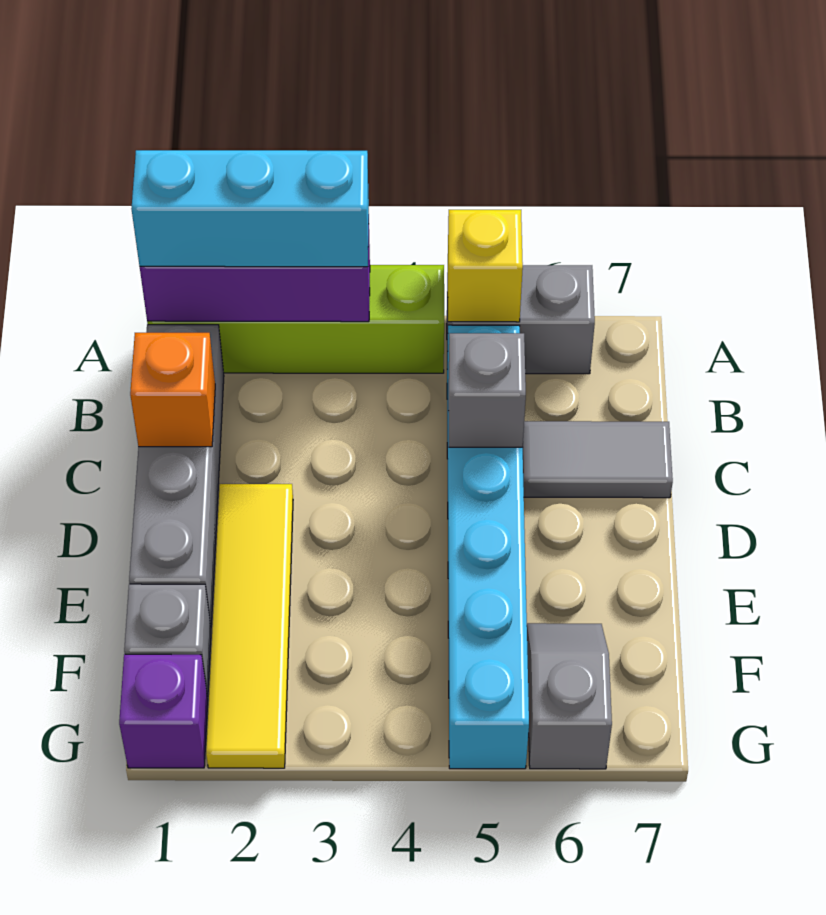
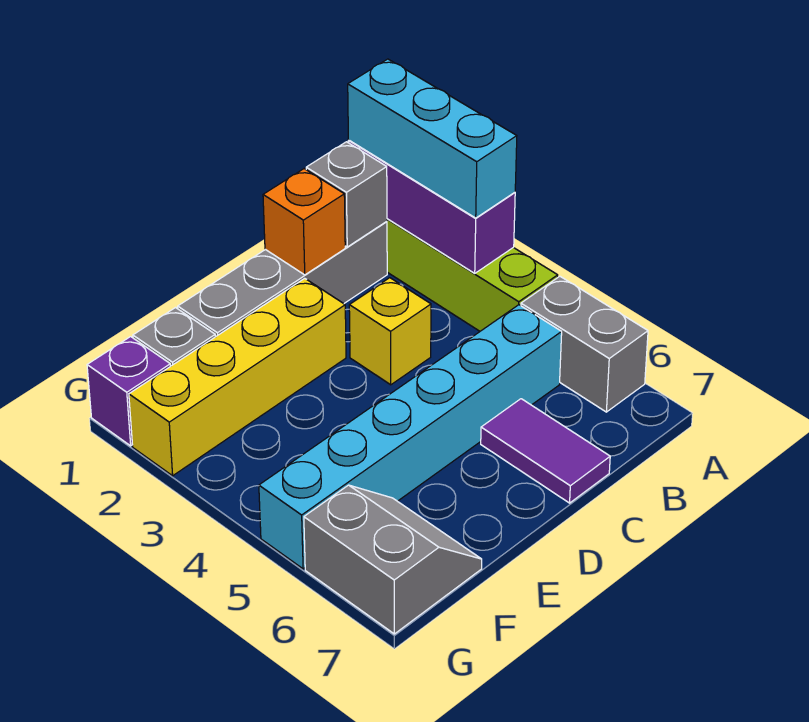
yellow brick A5 level 2 -> yellow brick C3 level 1
grey brick C5 level 2 -> grey brick B1 level 2
grey tile C6:C7 level 1 -> purple tile C6:C7 level 1
yellow tile D2:G2 level 1 -> yellow brick D2:G2 level 1
grey slope F6:G6 level 1 top G -> grey slope F6:G7 level 1 top G

